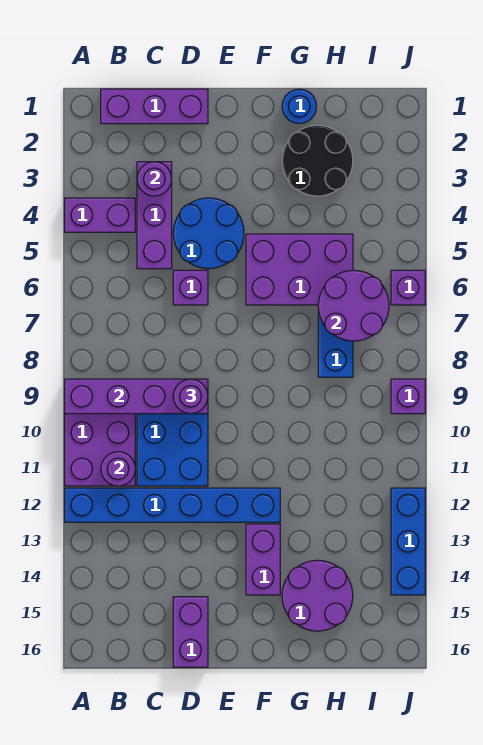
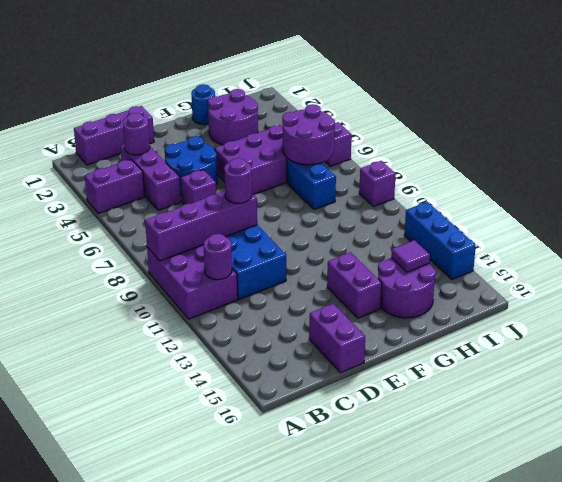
blue brick A12:F12 level 1 -> none
black round brick G2:H3 level 1 -> purple round brick G2:H3 level 1
none -> purple tile H14 level 2

